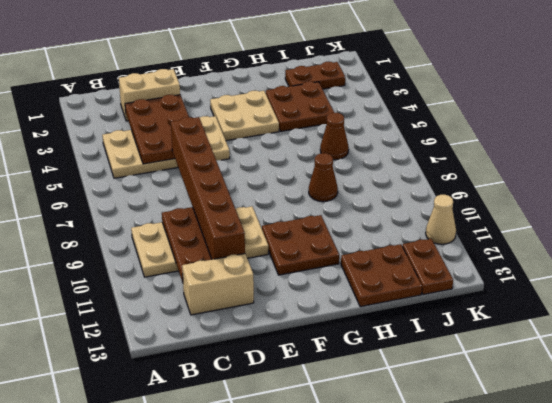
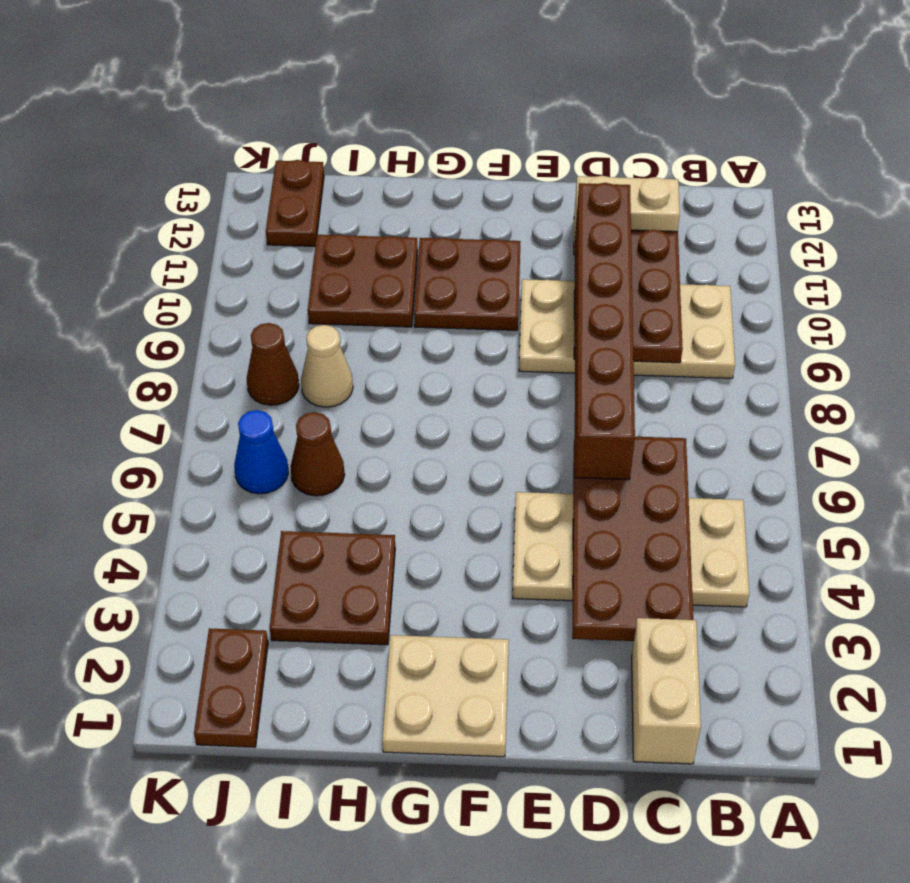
tan brick C2:D2 level 1 -> tan brick C1:C2 level 1
brown plate C3:D5 level 2 -> brown plate C3:D6 level 2
tan plate F3:G4 level 1 -> tan plate F1:G2 level 1
brown cone H8 level 1 -> brown cone J8 level 1
brown plate H12:I13 level 1 -> brown plate H10:I11 level 1
brown plate I2:J2 level 1 -> brown plate J1:J2 level 1
none -> blue cone J6 level 1
tan cone K11 level 1 -> tan cone I8 level 1

